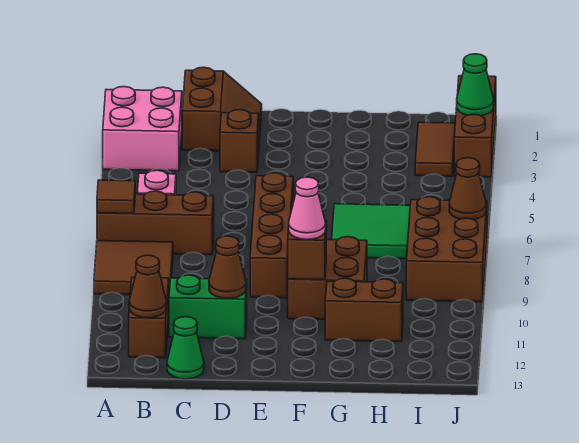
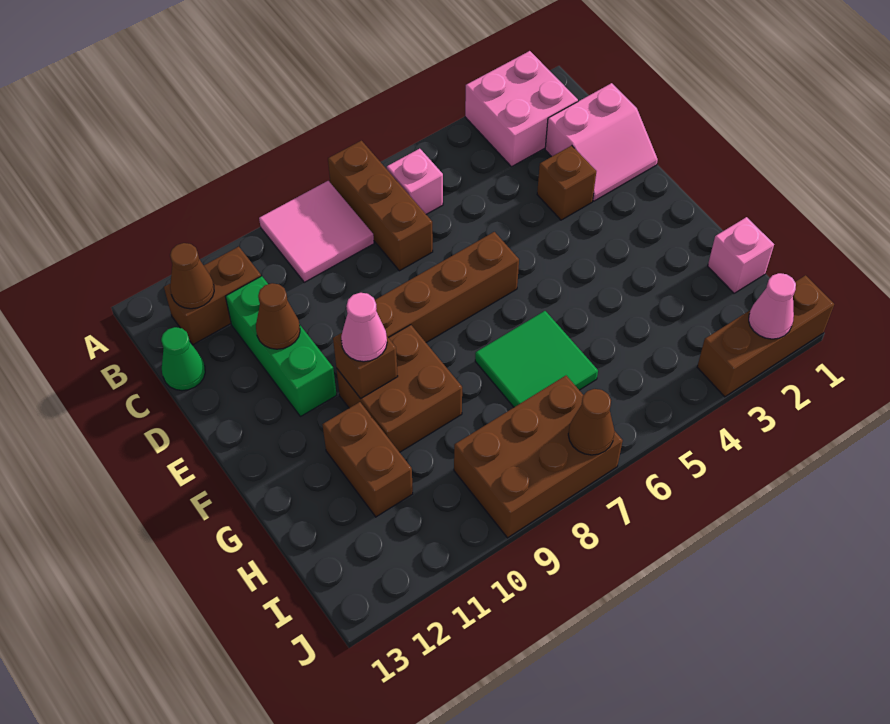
brown tile A7 level 2 -> none
brown tile A8:B9 level 1 -> pink tile A8:B9 level 1
brown slope C1:D2 level 1 top C -> pink slope C1:D2 level 1 top C
green brick C11:D11 level 1 -> green brick C11:E11 level 1
none -> pink brick H1 level 1
brown tile I2:I3 level 1 -> none
green cone J2 level 2 -> pink cone J2 level 2

